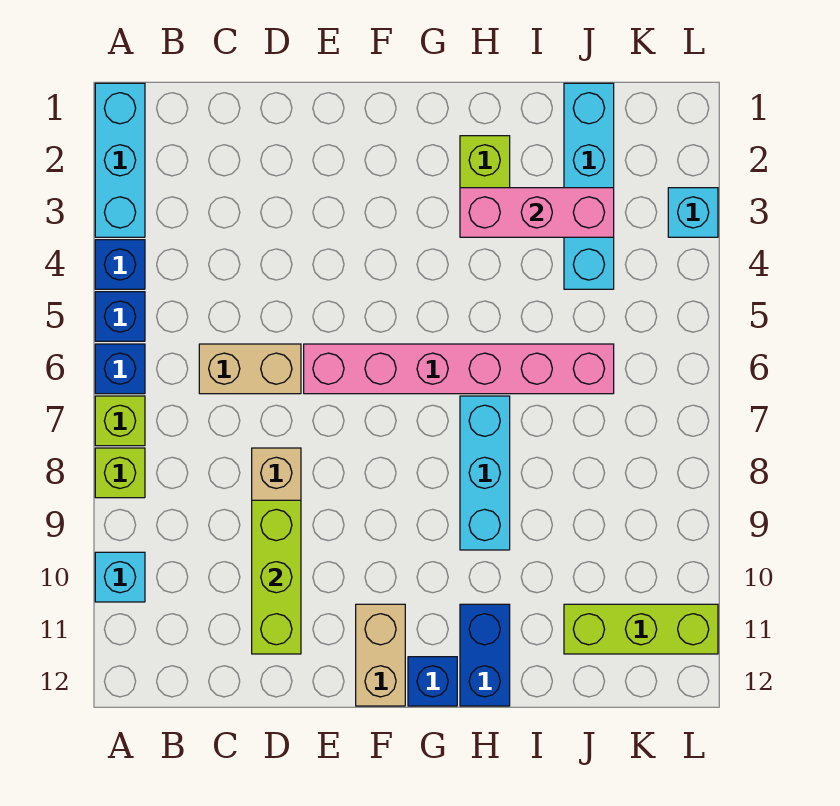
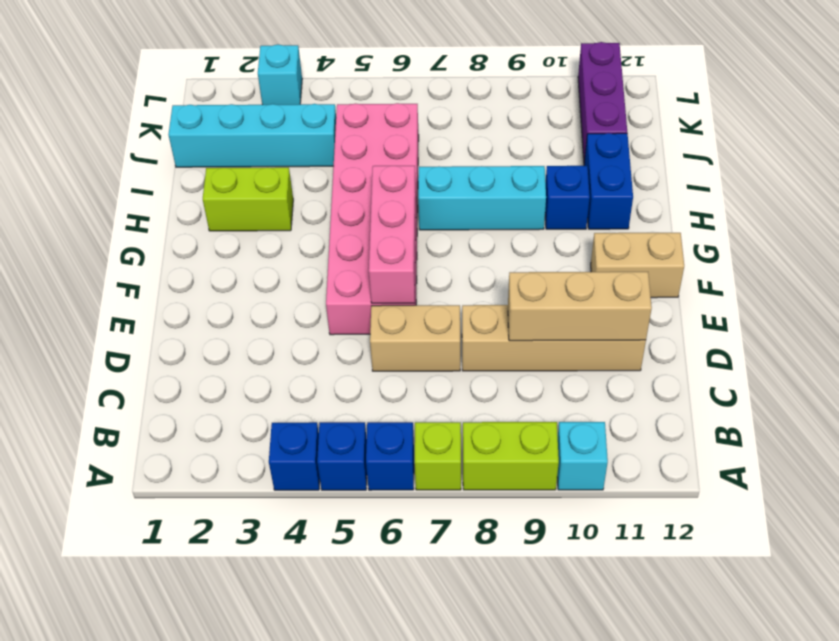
cyan brick A1:A3 level 1 -> none
lime brick A8 level 1 -> lime brick A8:A9 level 1
tan brick C6:D6 level 1 -> tan brick D6:D7 level 1
lime brick D9:D11 level 2 -> tan brick D9:D11 level 2
pink brick E6:J6 level 1 -> pink brick E5:J6 level 1
blue brick G12 level 1 -> blue brick H10 level 1
pink brick H3:J3 level 2 -> pink brick E6:G6 level 2
blue brick H11:H12 level 1 -> blue brick H11:I11 level 1
lime brick J11:L11 level 1 -> purple brick J11:L11 level 1

